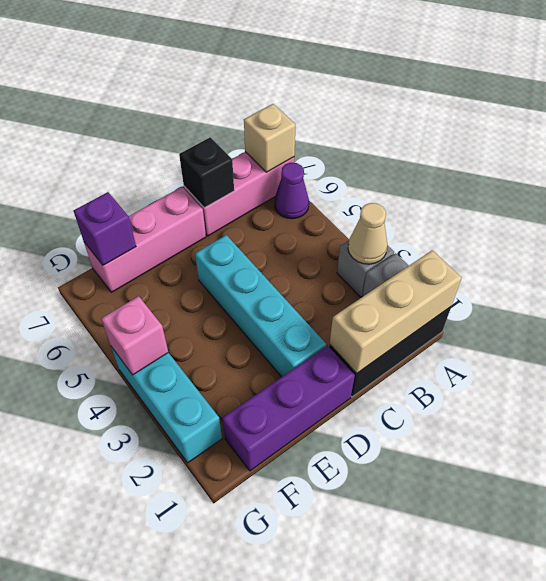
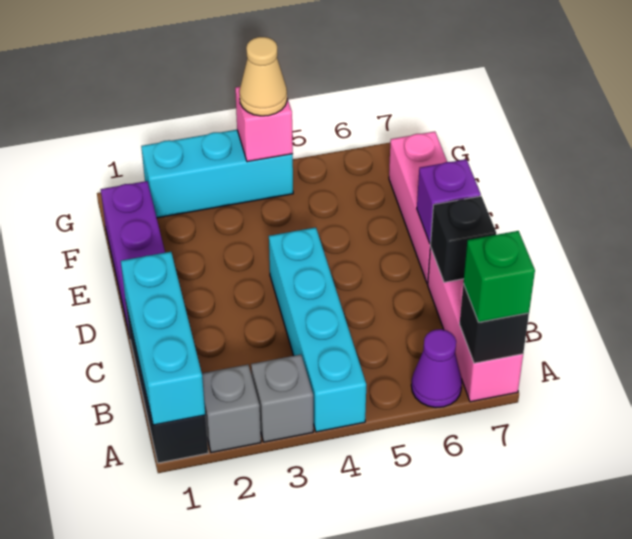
tan brick A1:C1 level 2 -> cyan brick A1:C1 level 2
tan cone A3 level 2 -> tan cone G4 level 3
tan brick A7 level 2 -> black brick A7 level 2
none -> green brick A7 level 3
cyan brick D2:D5 level 1 -> cyan brick A4:D4 level 1
purple brick F7 level 2 -> purple brick D7 level 2

